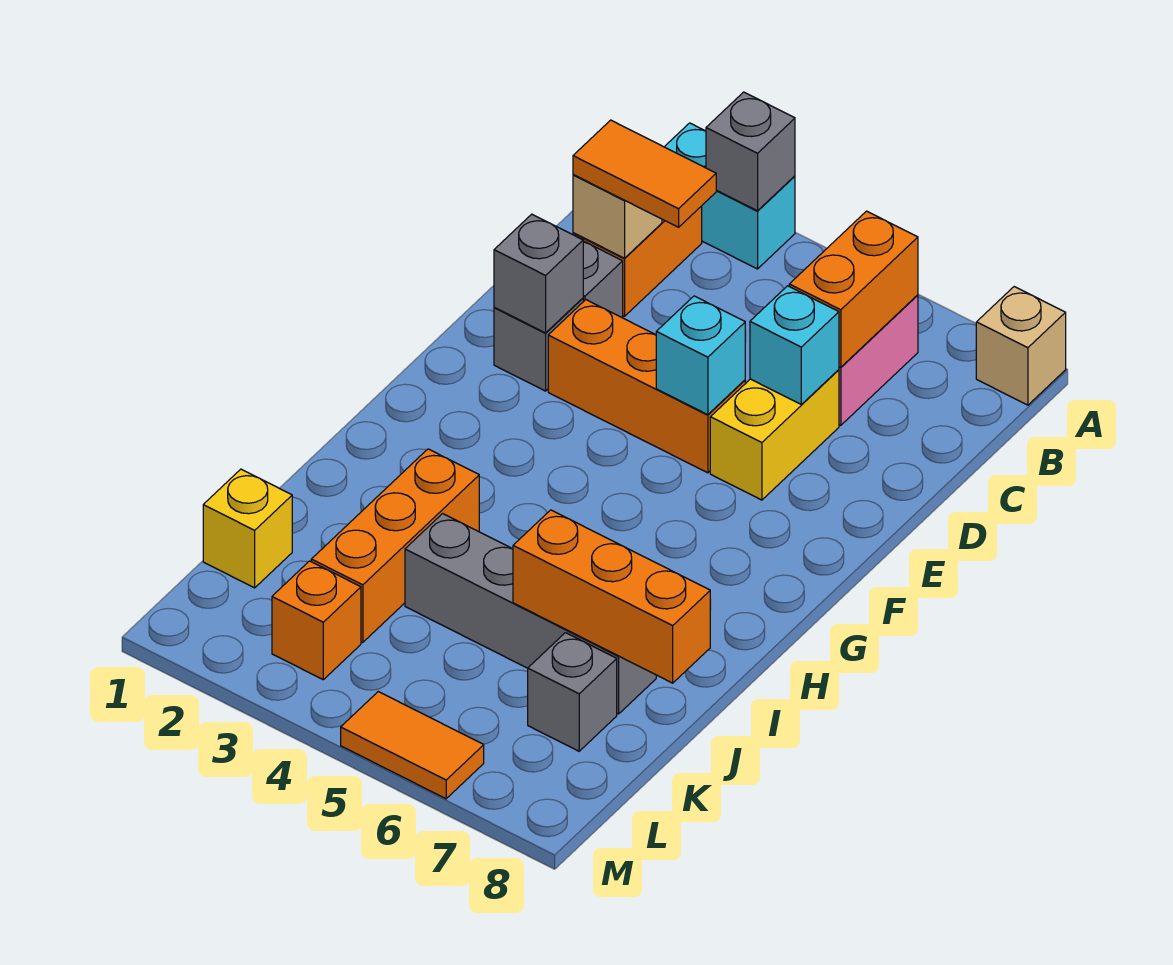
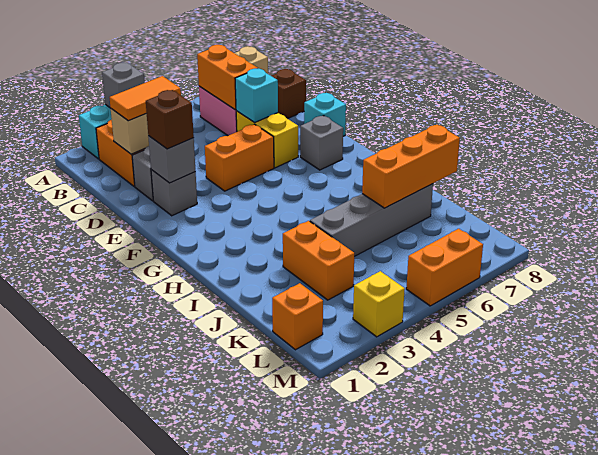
none -> brown brick C8 level 1
none -> brown brick E2 level 3
orange brick E3:E5 level 1 -> orange brick E4:E5 level 1
cyan brick E5 level 2 -> cyan brick E8 level 1
orange brick I3:K3 level 1 -> orange brick J3:K3 level 1
yellow brick K1 level 1 -> yellow brick M3 level 1
grey brick K7 level 1 -> grey brick F7 level 1
orange brick L3 level 1 -> orange brick L1 level 1
orange tile M5:M6 level 1 -> orange brick M5:M6 level 1

